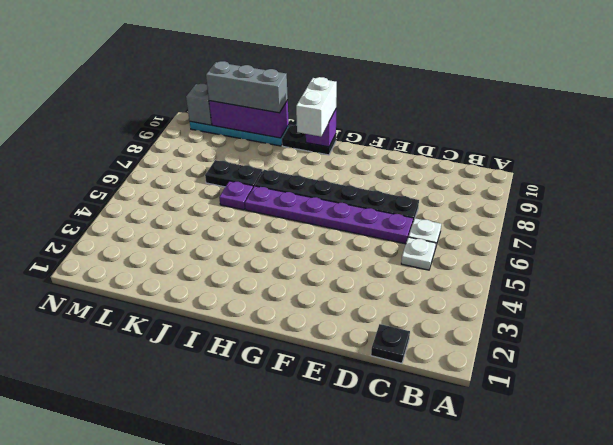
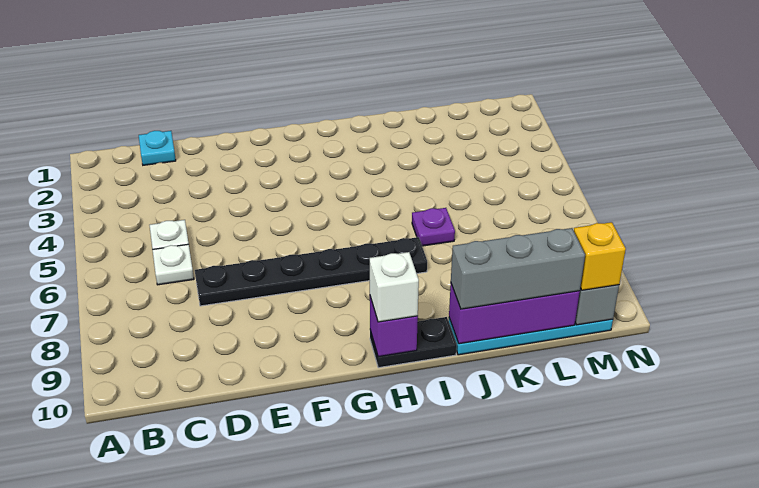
black plate C1 level 1 -> cyan plate C1 level 1
purple plate D6:I6 level 1 -> none
white brick H9:H10 level 3 -> white brick H10 level 3
black plate J7:K7 level 1 -> none
none -> yellow brick M10 level 3

